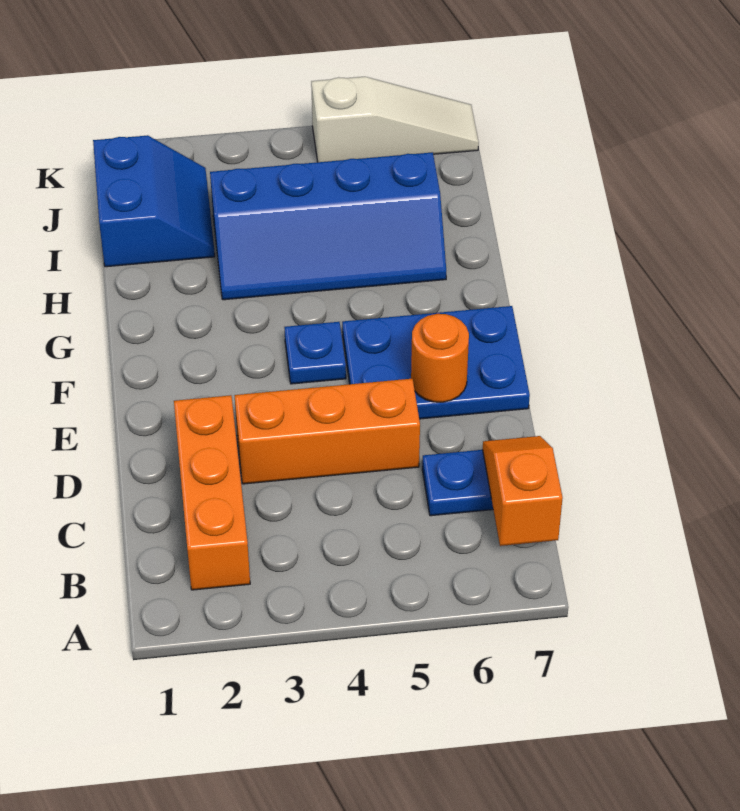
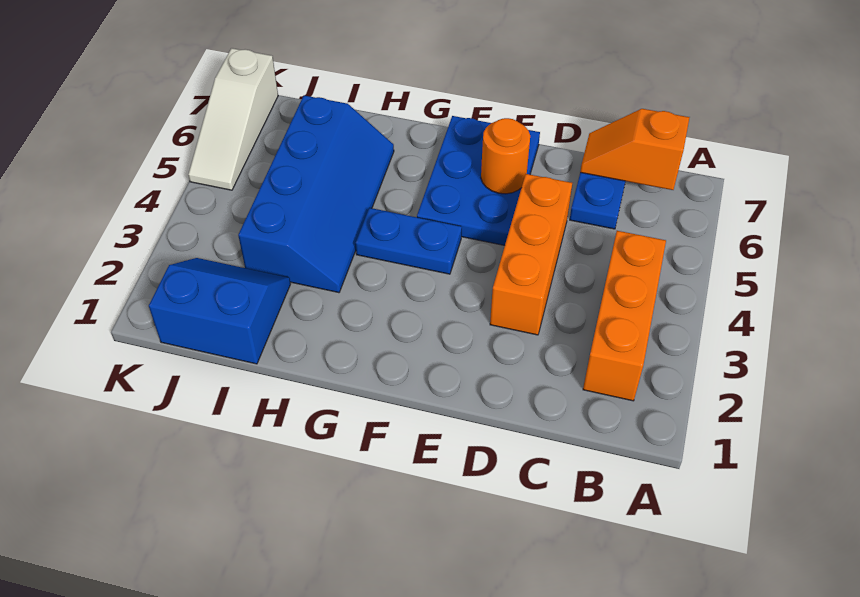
orange brick B2:D2 level 1 -> orange brick B2:B4 level 1
blue plate F4 level 1 -> blue plate F4:G4 level 1
white slope K5:K7 level 1 top 5 -> white slope K5:K7 level 1 top 7

